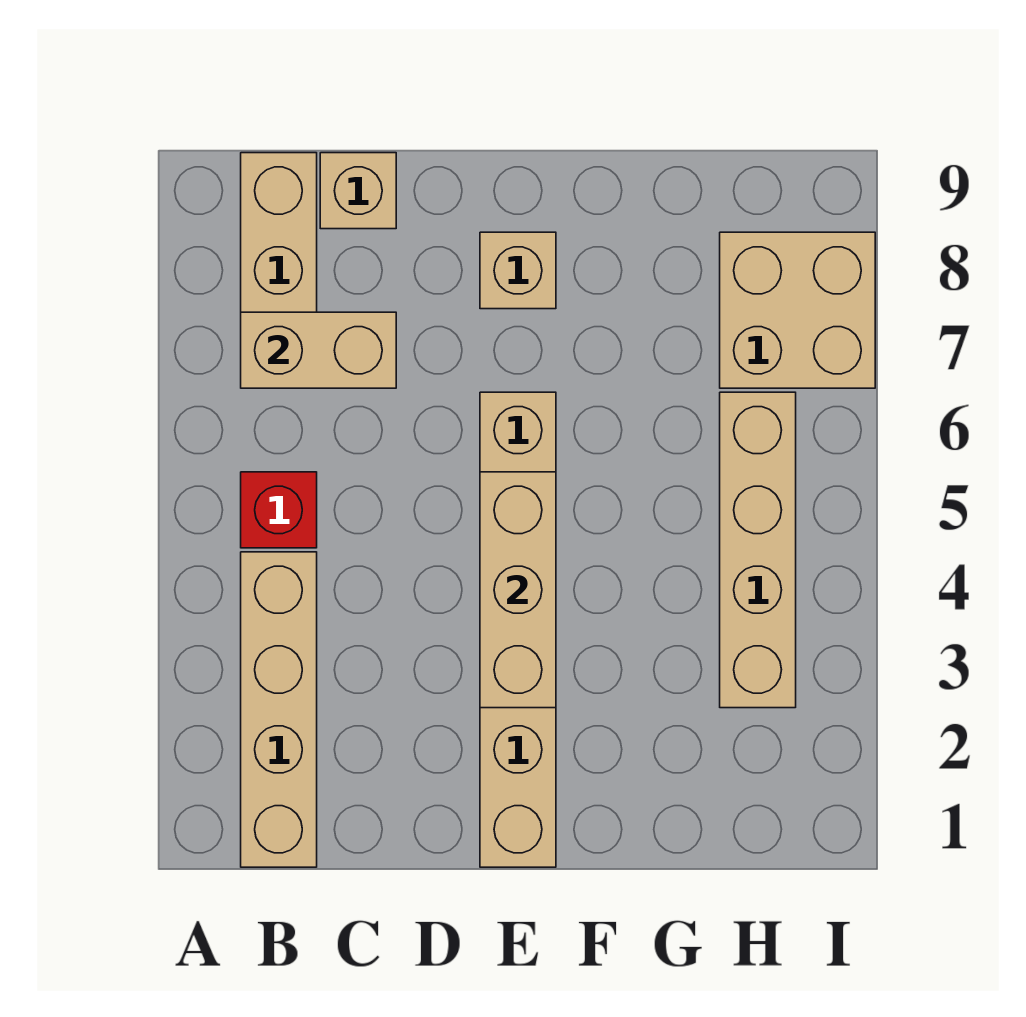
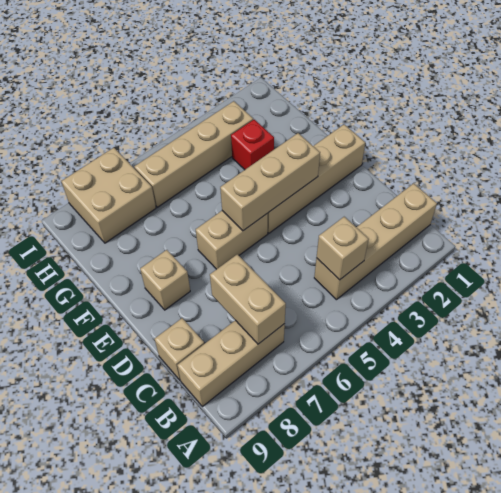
none -> tan brick B4 level 2
red brick B5 level 1 -> red brick G3 level 1

